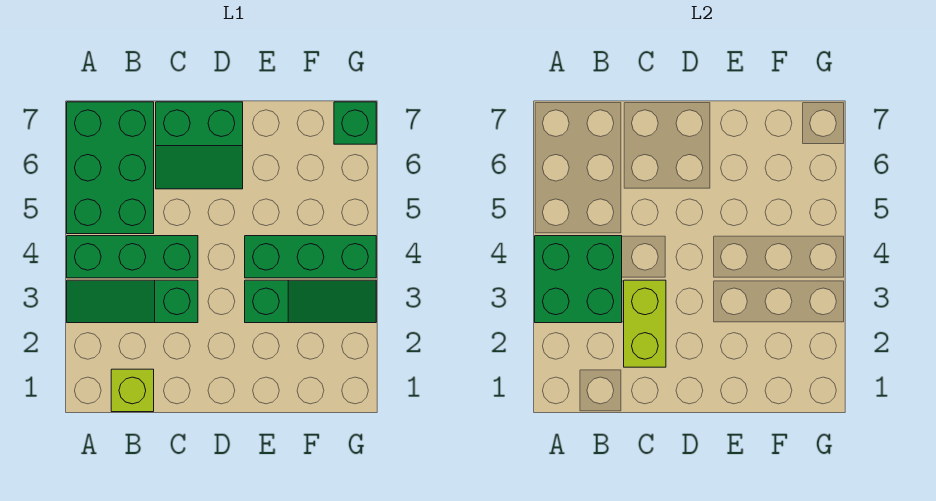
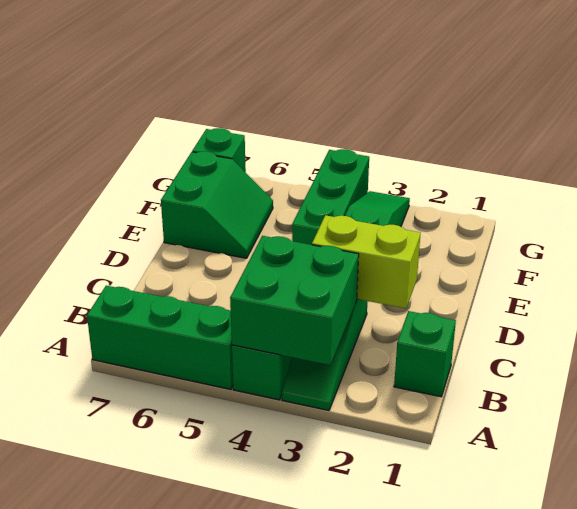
green brick A5:B7 level 1 -> green brick A5:A7 level 1
lime brick B1 level 1 -> green brick B1 level 1
green slope C6:D7 level 1 top 7 -> green slope E6:F7 level 1 top 7

